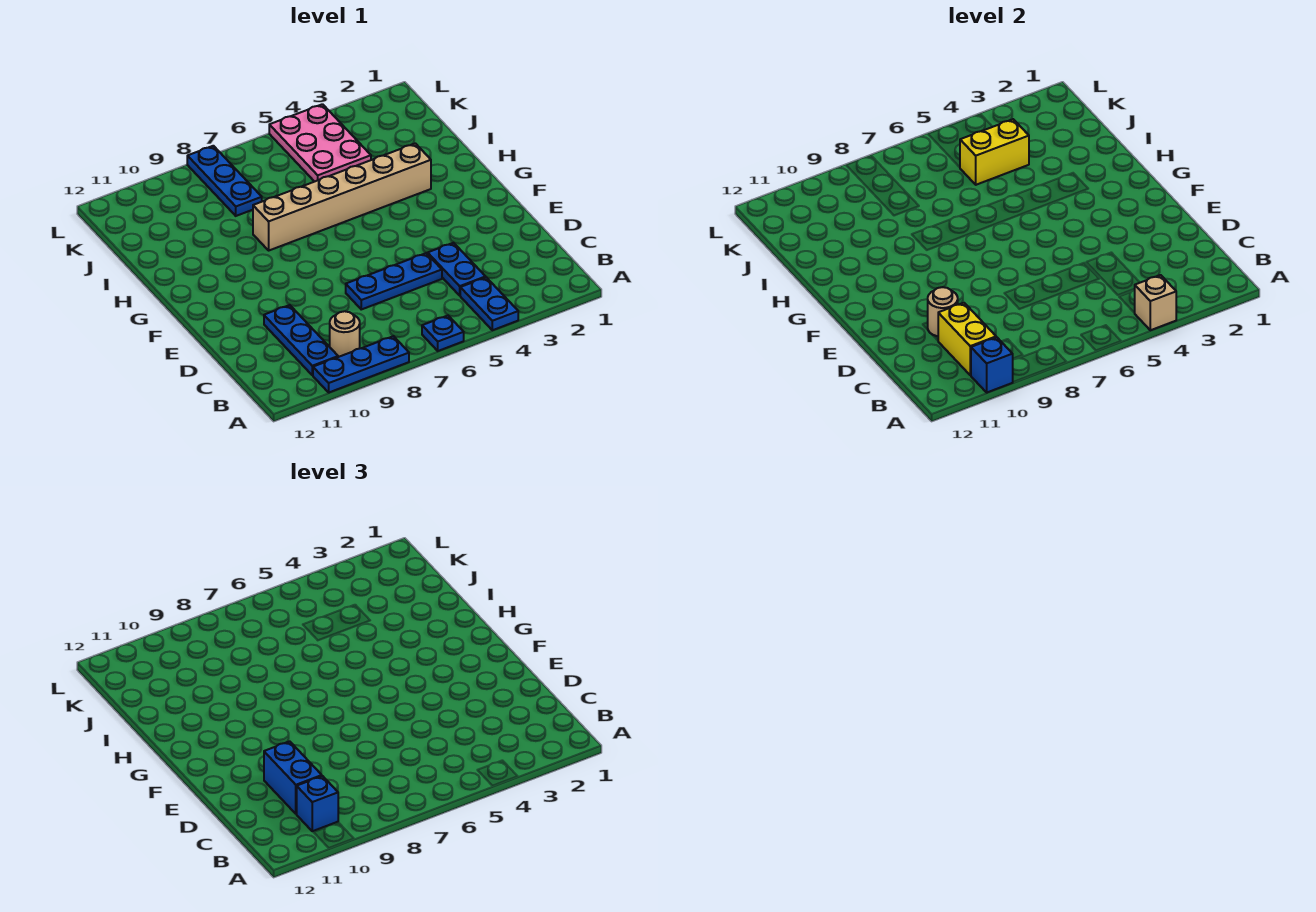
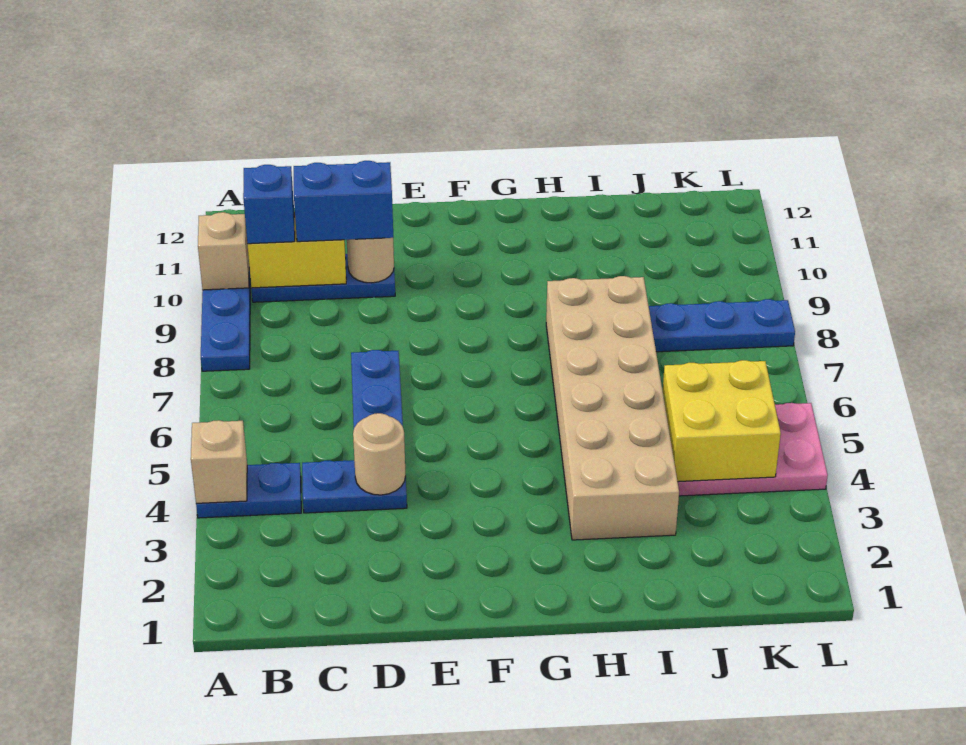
blue plate A6 level 1 -> none
blue brick A10 level 2 -> tan brick A10 level 2
tan round brick B9 level 1 -> tan round brick D4 level 2
tan brick H3:H8 level 1 -> tan brick H3:I8 level 1
yellow brick J4:J5 level 2 -> yellow brick J4:K5 level 2

